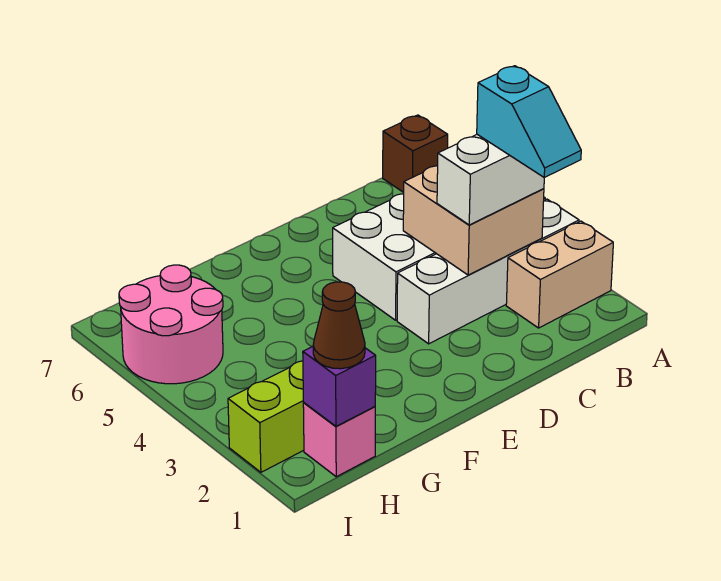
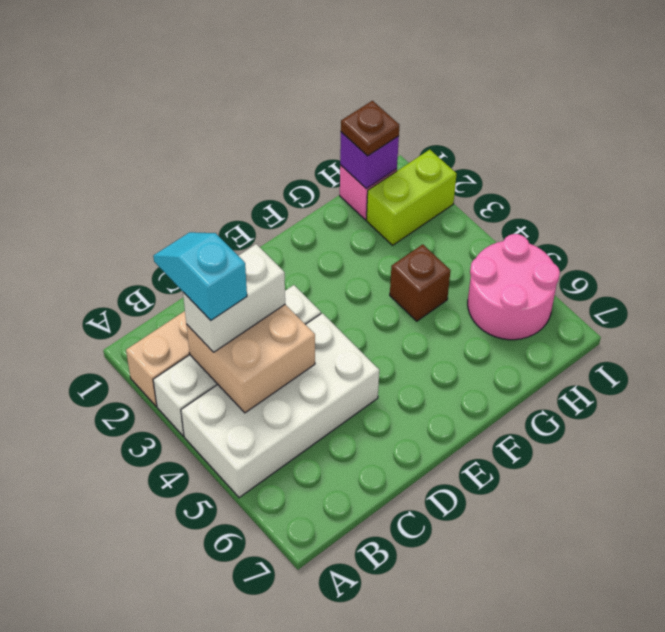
brown brick A7 level 1 -> brown brick G4 level 1
brown cone H1 level 3 -> brown plate H1 level 3

